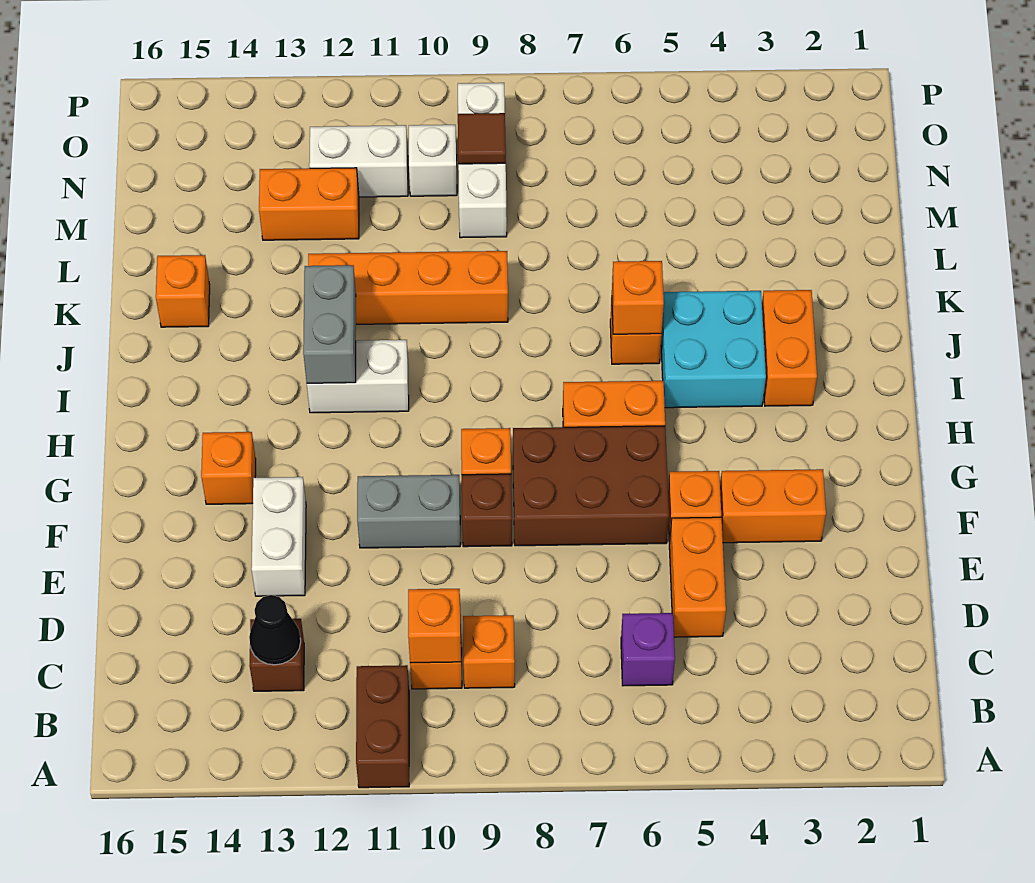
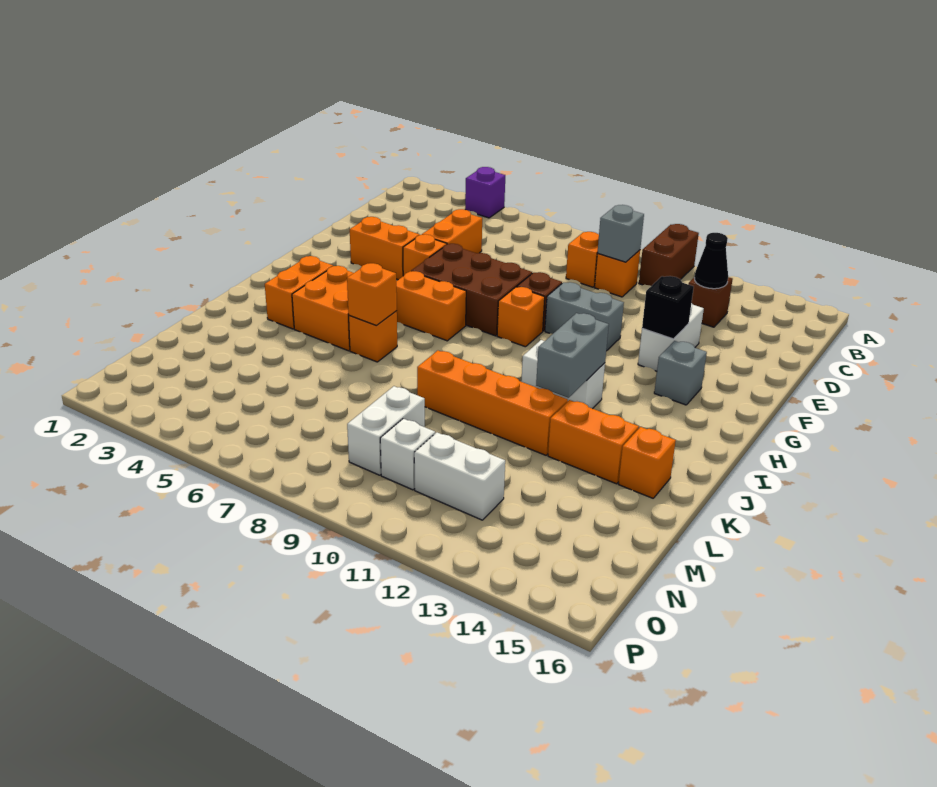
purple brick C6 level 1 -> purple brick A4 level 1
orange brick C10 level 2 -> grey brick C10 level 2
none -> black brick F13 level 2
orange brick G14 level 1 -> grey brick G14 level 1
cyan brick I4:J5 level 1 -> orange brick I4:J5 level 1
white brick M9:O9 level 1 -> white brick M9:N9 level 1
orange brick M12:M13 level 1 -> orange brick K13:K14 level 1
brown tile N9 level 2 -> none

